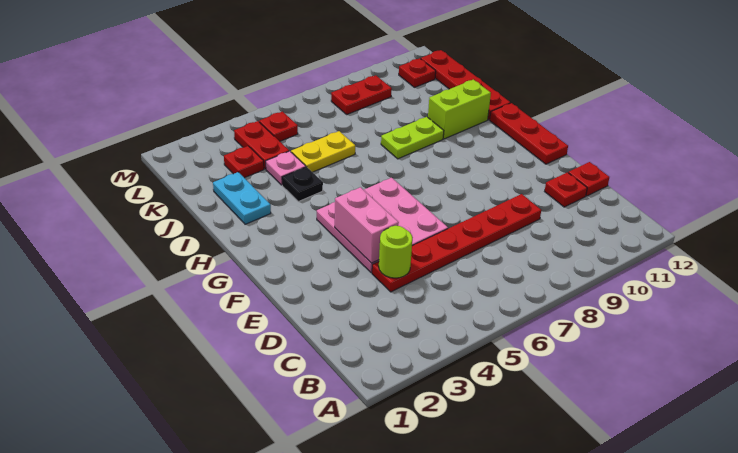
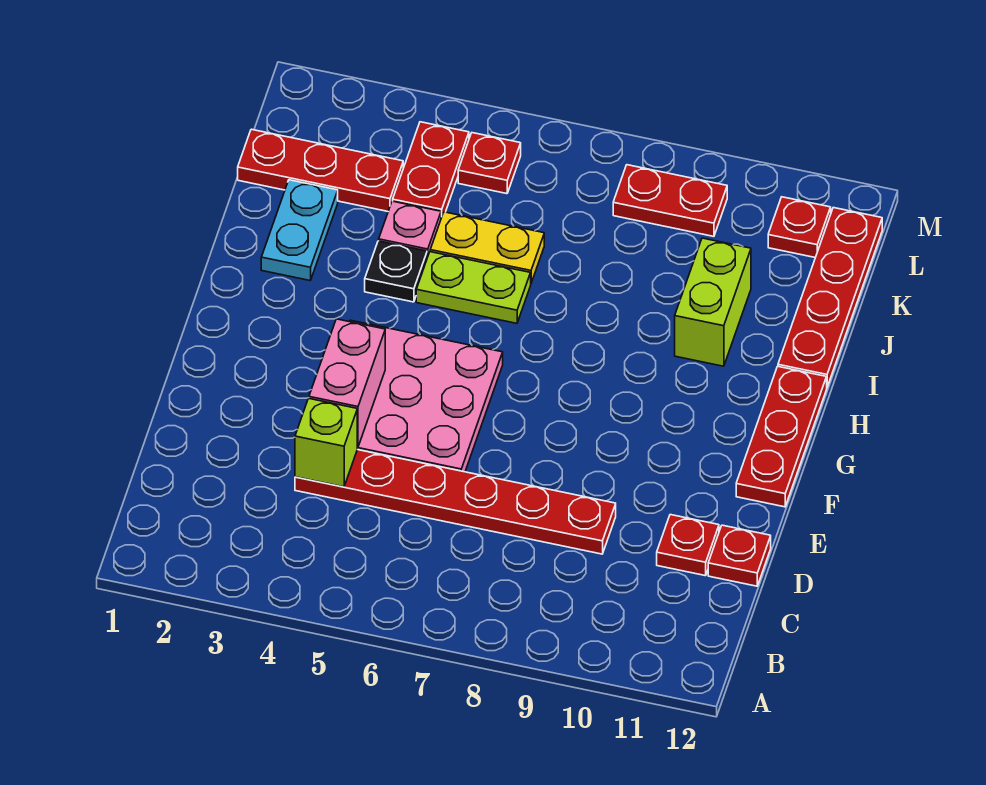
lime round brick D4 level 2 -> lime brick D4 level 2
lime plate I8:I9 level 1 -> lime plate I5:I6 level 1
lime brick I10:I11 level 1 -> lime brick I10:J10 level 1
red plate K3 level 1 -> red plate K1:K3 level 1

